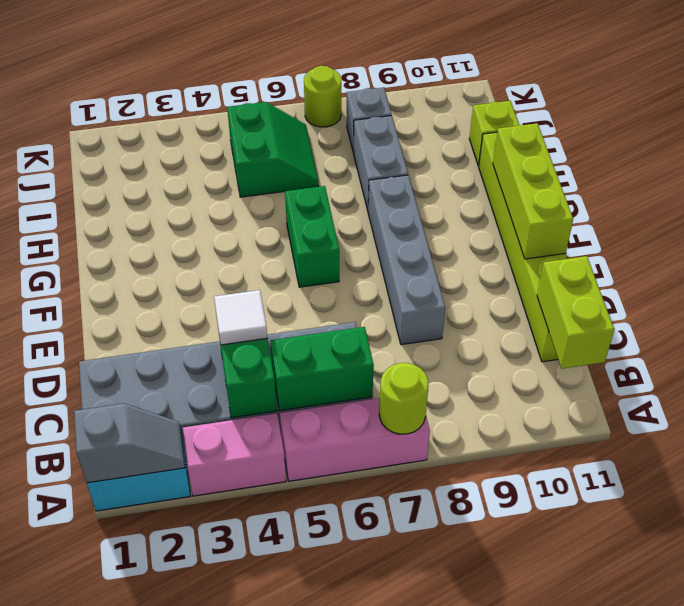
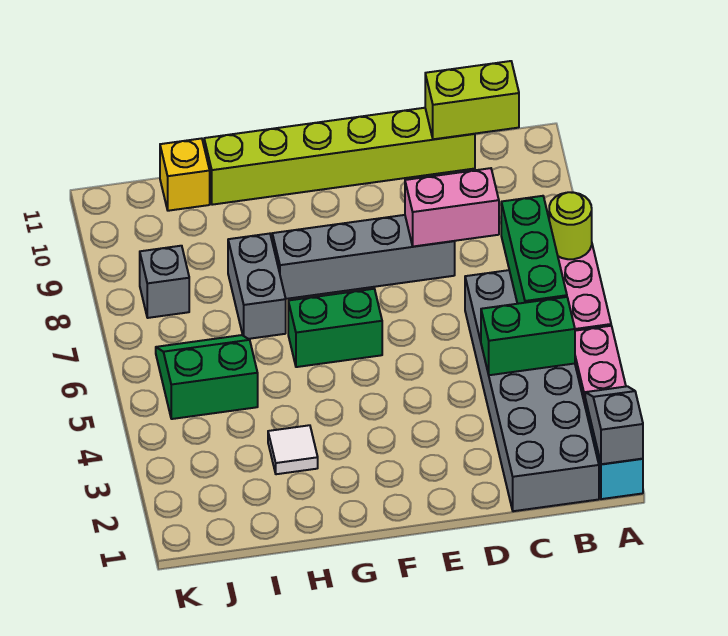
green brick B5:B6 level 2 -> green brick B5:B7 level 2
white tile C4 level 3 -> white tile H3 level 1
none -> pink brick C8:D8 level 2
lime brick E11:G11 level 2 -> none
grey brick H8:I8 level 1 -> grey brick H7:H8 level 1
lime brick I11 level 1 -> yellow brick I11 level 1
lime round brick K7 level 1 -> none

